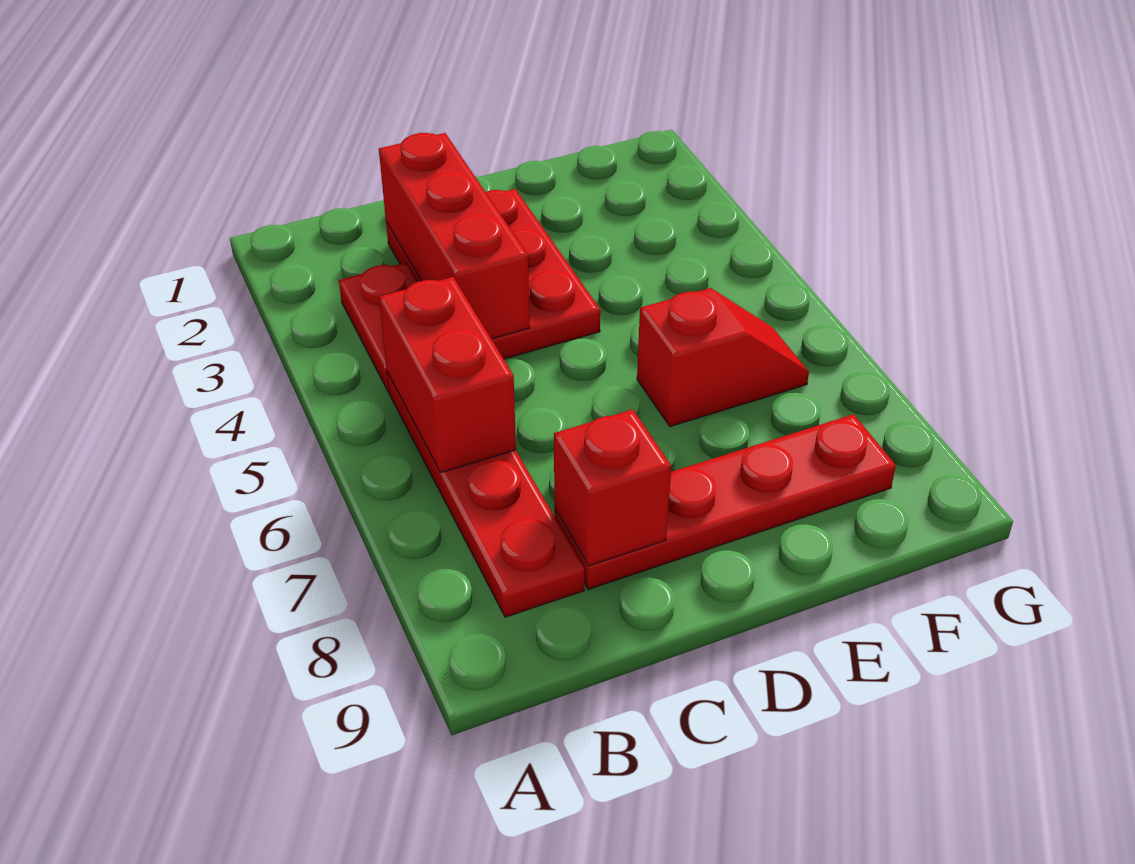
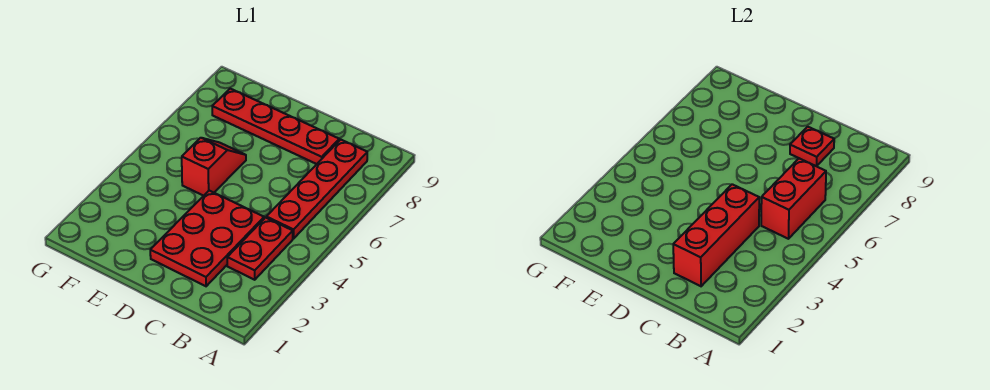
red brick C8 level 2 -> red plate C8 level 2
red slope E6:F6 level 1 top E -> red slope E5:E6 level 1 top 5

